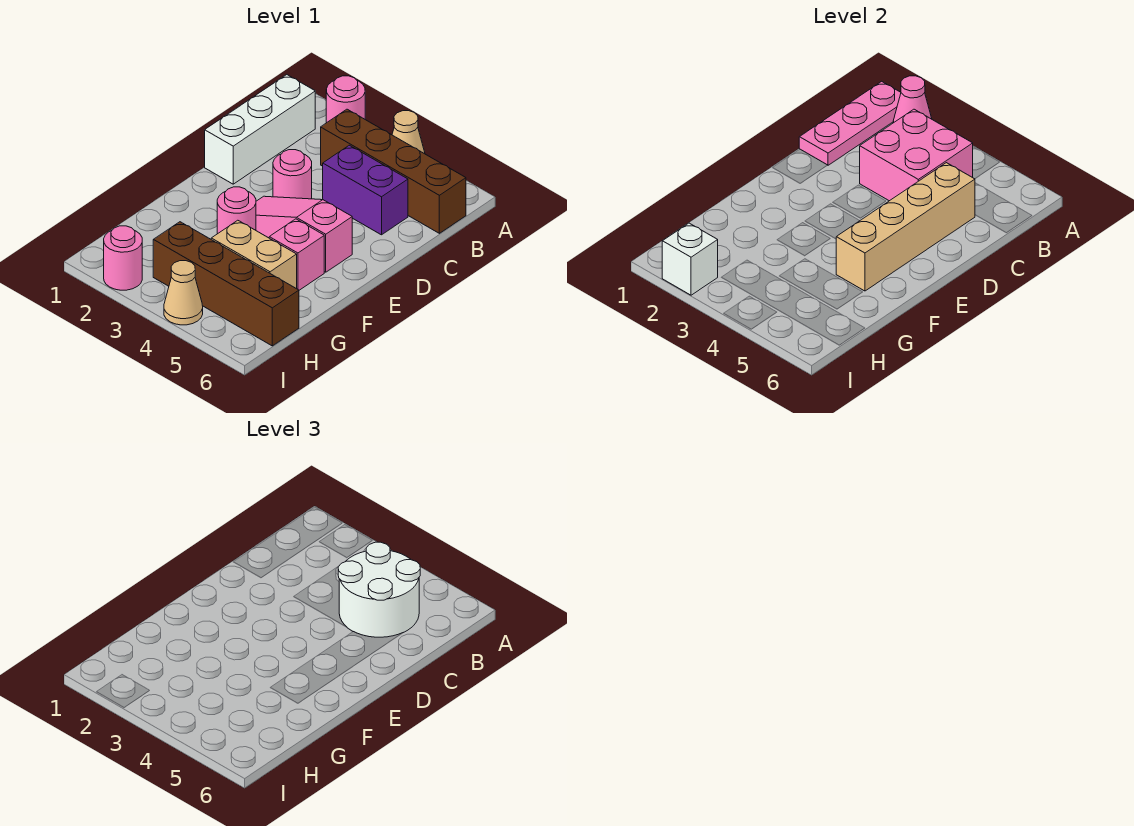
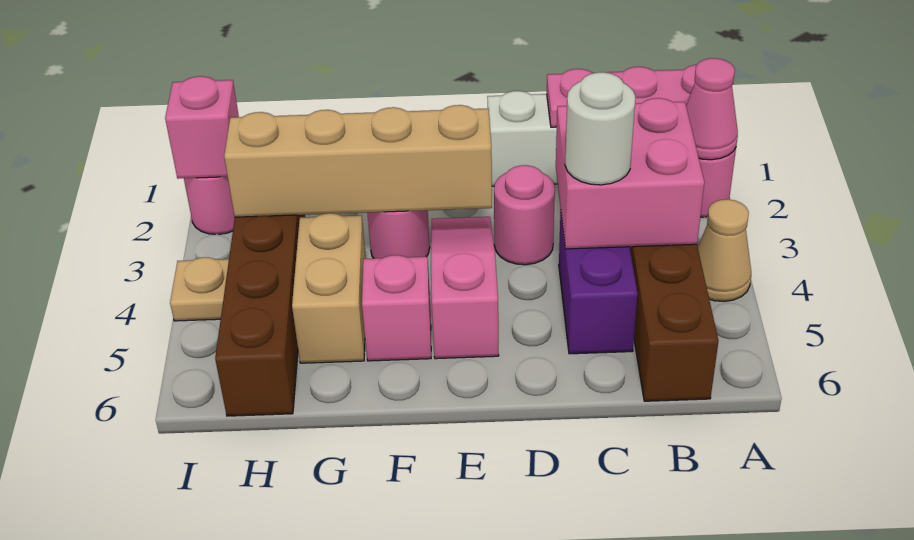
white round brick B4:C5 level 3 -> white round brick C4 level 3
tan brick C5:F5 level 2 -> tan brick E3:H3 level 2
white brick I2 level 2 -> pink brick I2 level 2
tan cone I4 level 1 -> tan plate I4 level 1

